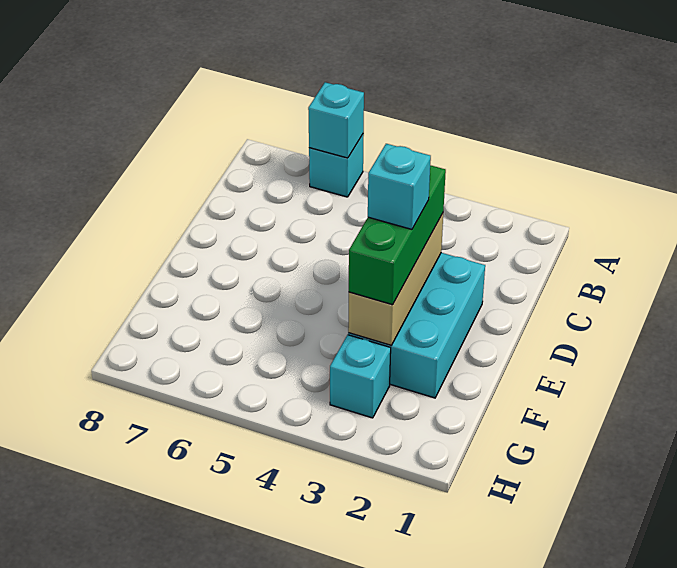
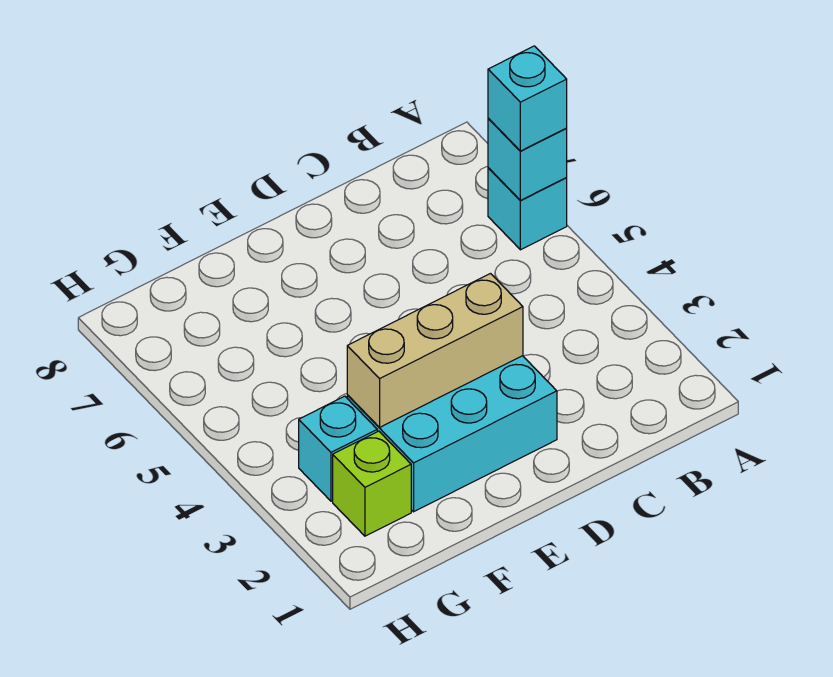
green brick D3:F3 level 3 -> none
cyan brick E3 level 4 -> cyan brick A6 level 3
none -> lime brick G2 level 1

